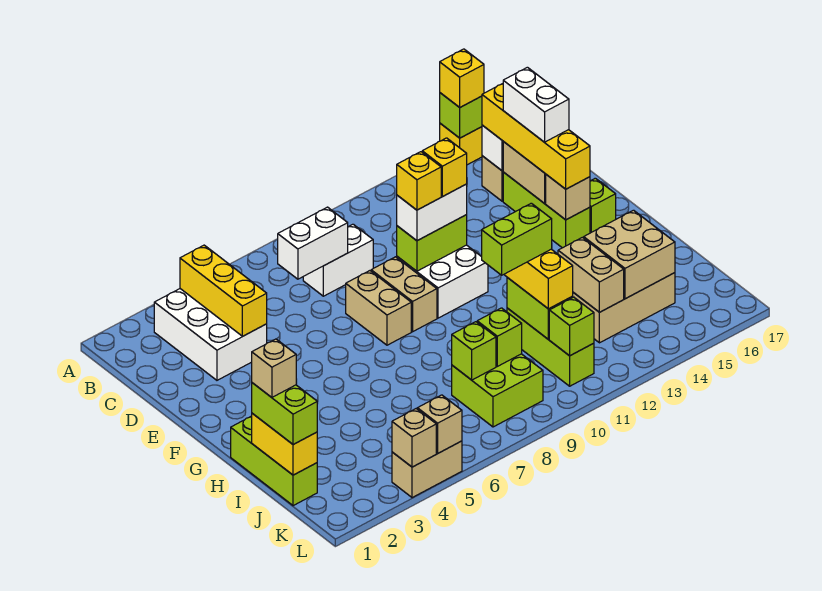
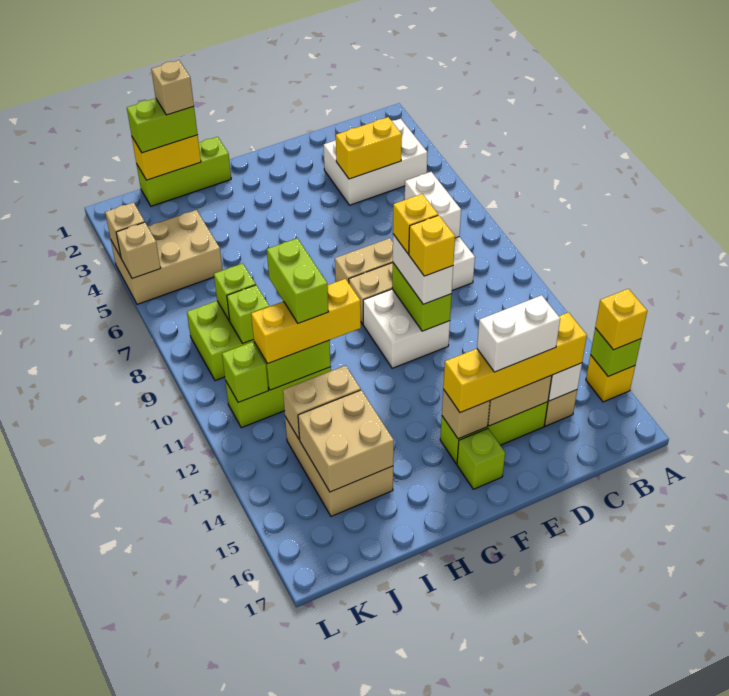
yellow brick B4:D4 level 2 -> yellow brick C4:D4 level 2
tan brick L4:L5 level 1 -> tan brick J4:L5 level 1

